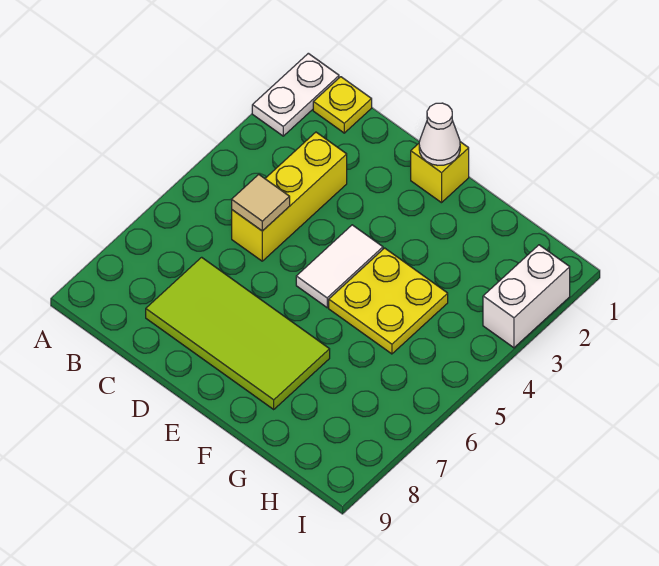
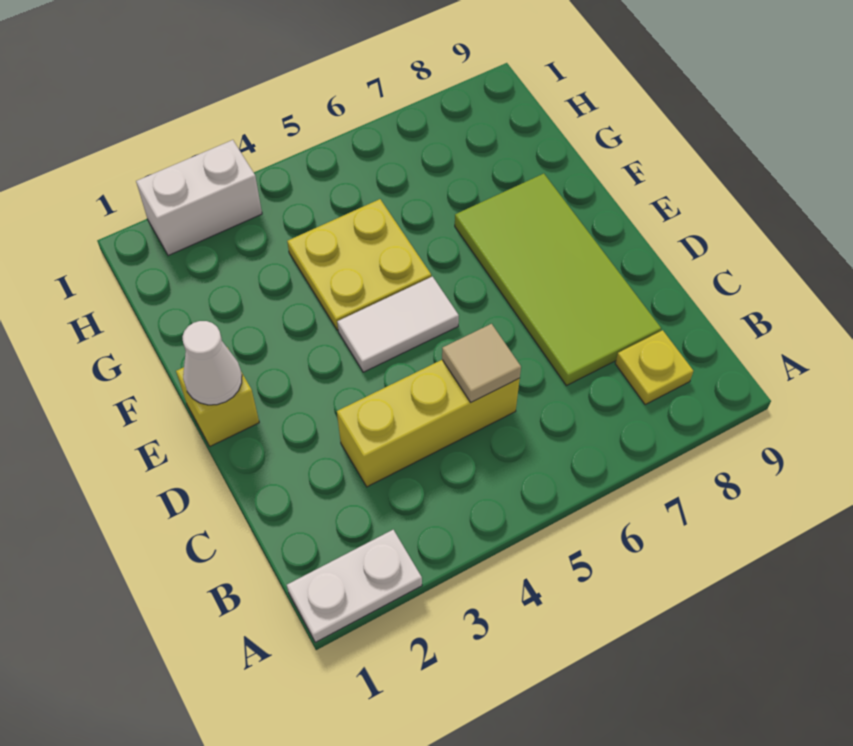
yellow plate B1 level 1 -> yellow plate B8 level 1

